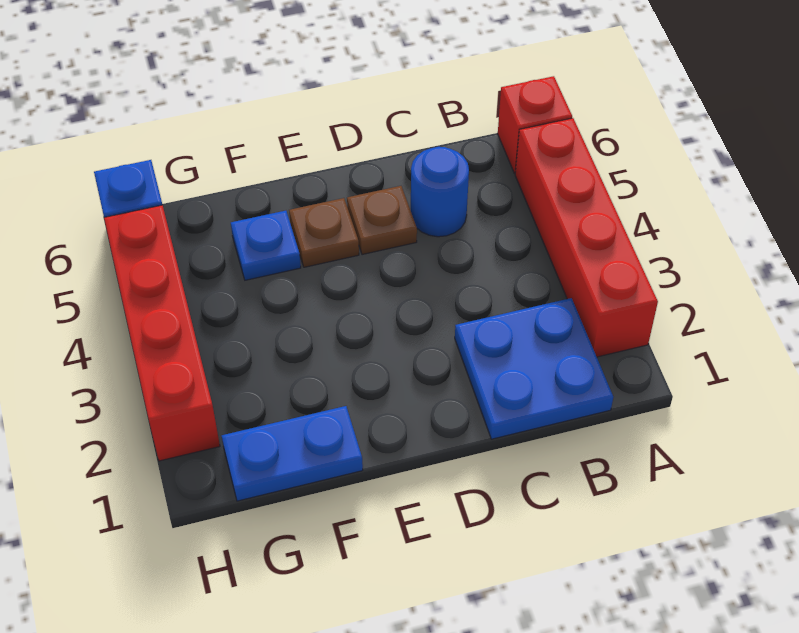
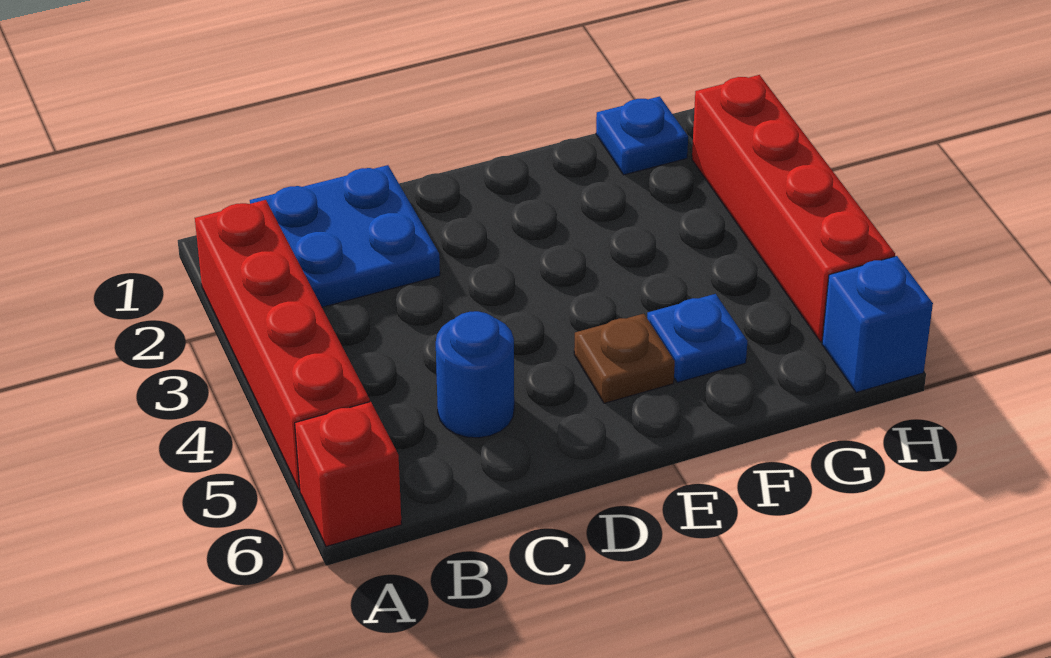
brown plate D5 level 1 -> none
blue plate F1:G1 level 1 -> blue plate G1 level 1

